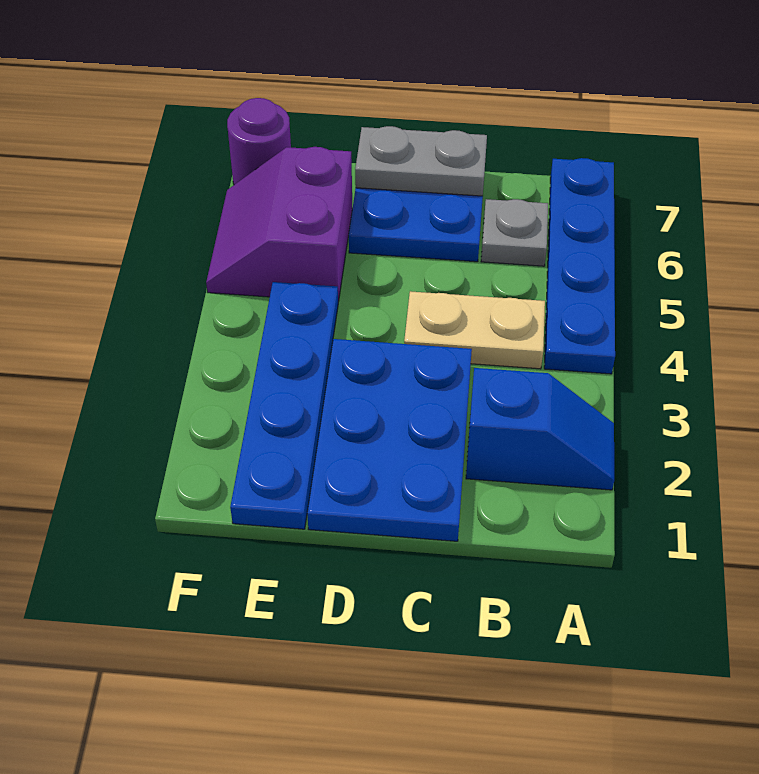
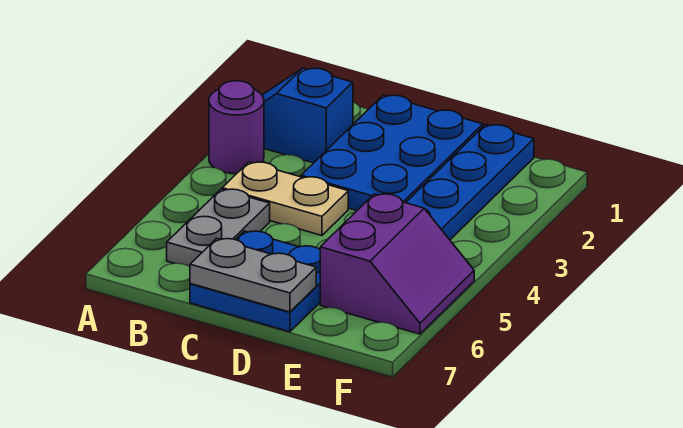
blue plate A4:A7 level 1 -> none
grey plate B6 level 1 -> grey plate B5:B6 level 1
purple round brick F7 level 1 -> purple round brick A3 level 1

